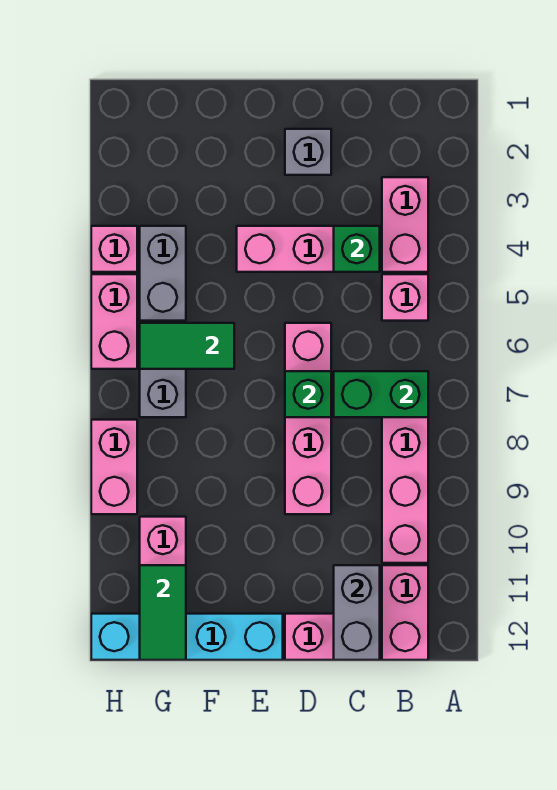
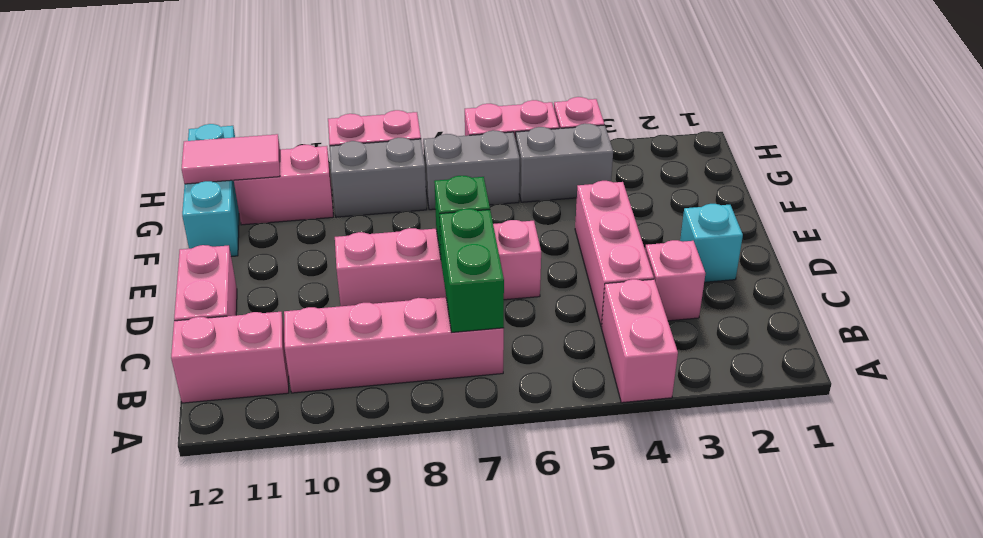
pink brick B3:B4 level 1 -> pink brick A4:B4 level 1
pink brick B5 level 1 -> pink brick C3 level 1
green brick C4 level 2 -> none
grey brick C11:C12 level 2 -> grey brick G8:G9 level 1
grey brick D2 level 1 -> cyan brick D2 level 1
cyan brick E12:H12 level 1 -> cyan brick F12:H12 level 1
green tile F6:G6 level 2 -> none
green tile G11:G12 level 2 -> pink tile G11:G12 level 2

